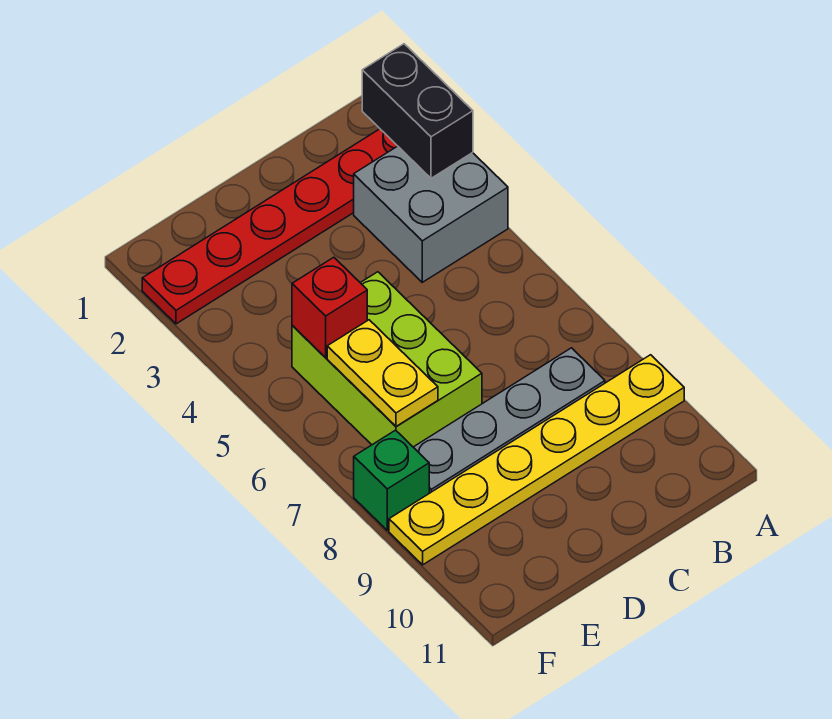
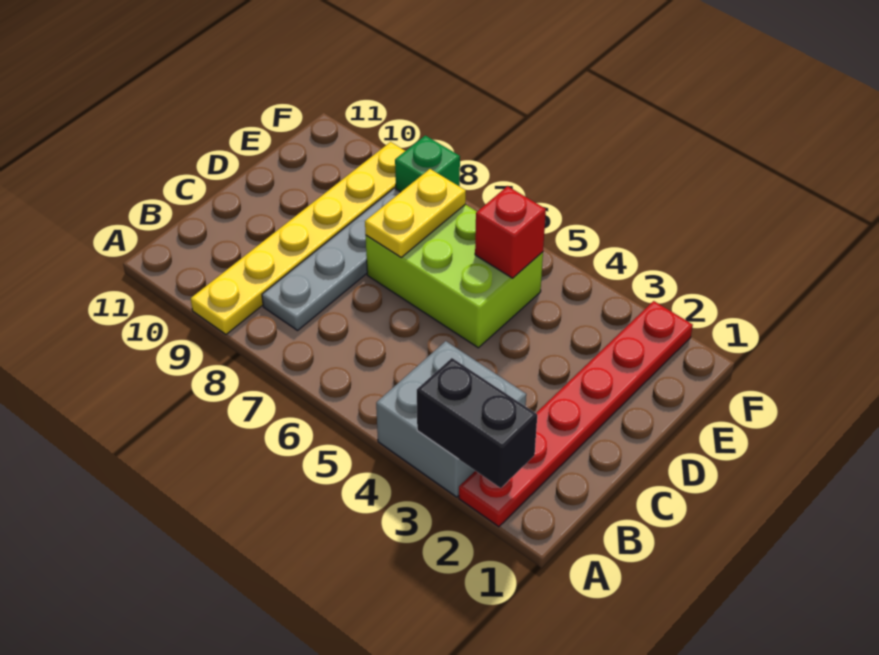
yellow plate E6:E7 level 2 -> yellow plate D7:E7 level 2

